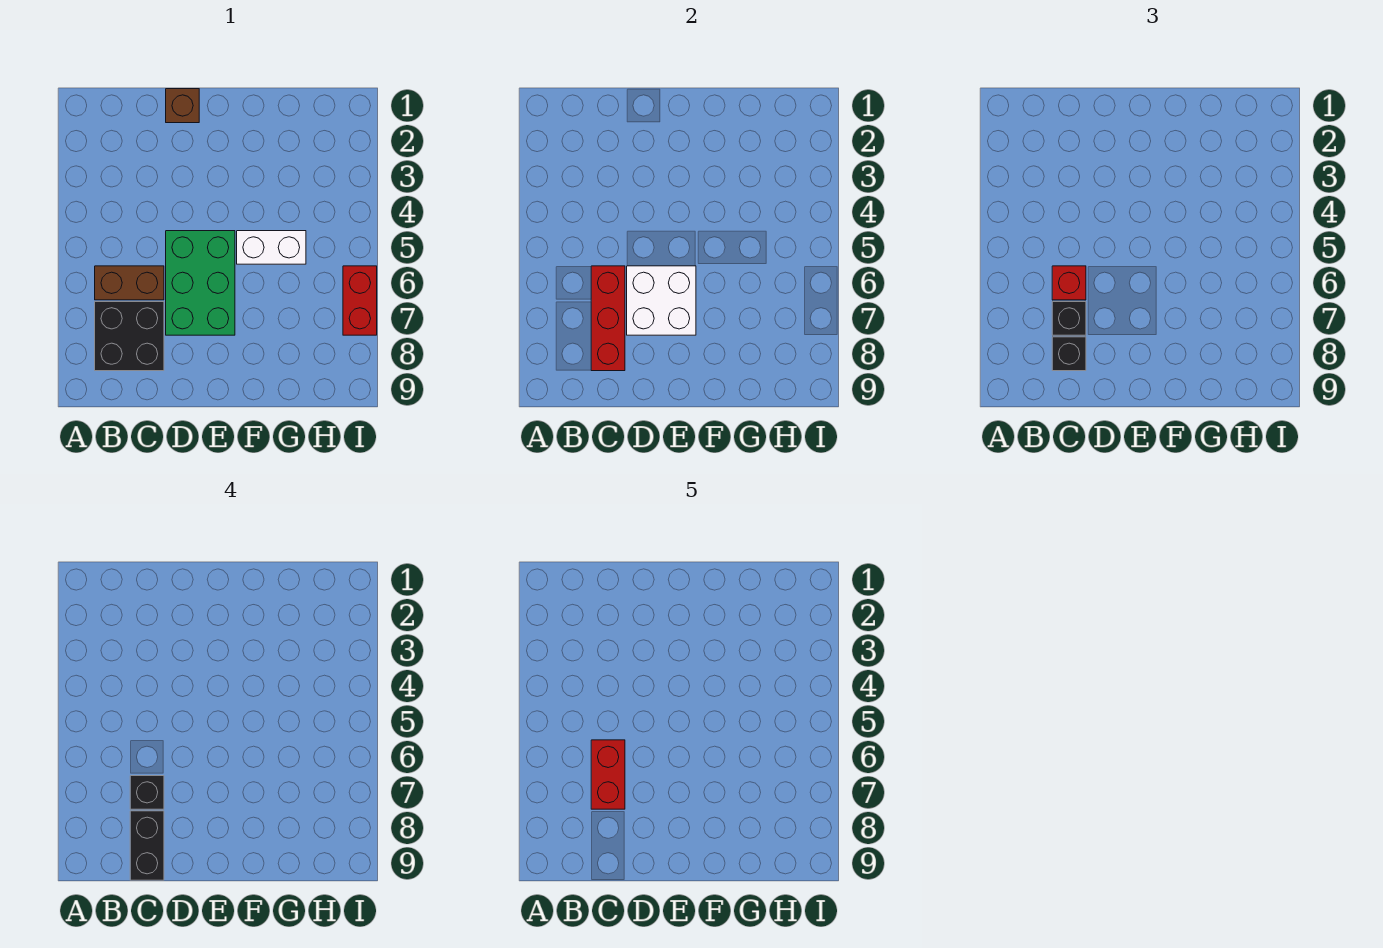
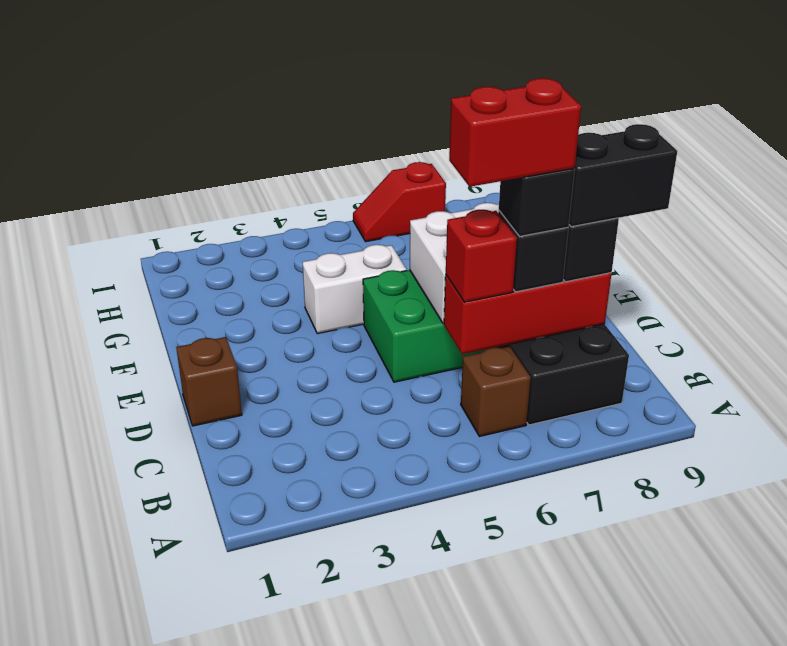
brown brick B6:C6 level 1 -> brown brick B6 level 1
white brick F5:G5 level 1 -> white brick F4:F5 level 1
red brick I6:I7 level 1 -> red slope I6:I7 level 1 top 7

